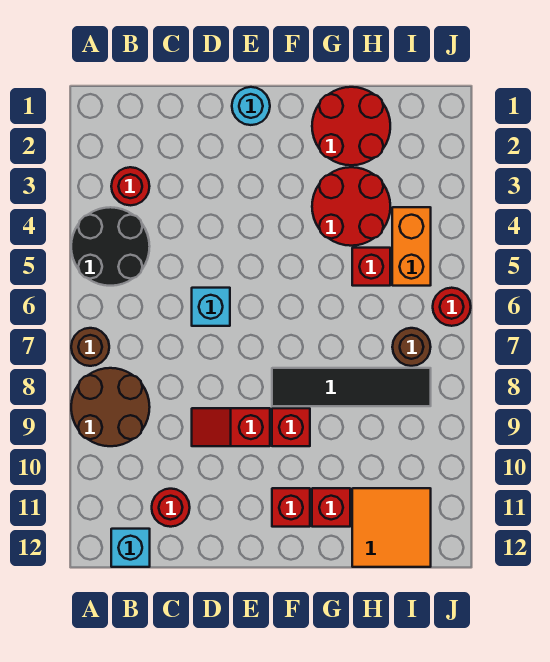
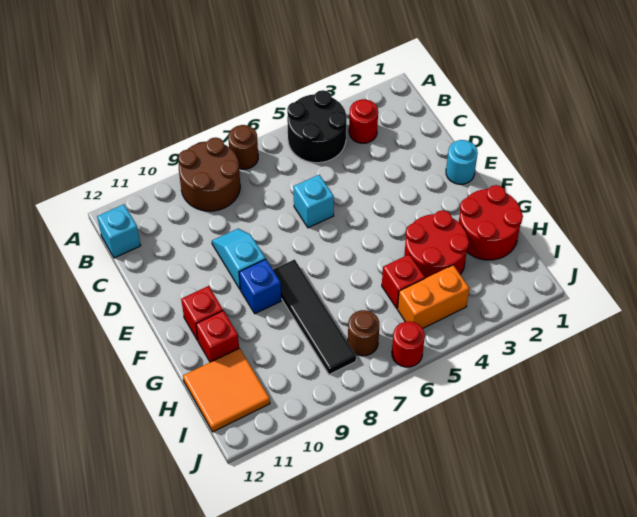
red round brick C11 level 1 -> none
red slope D9:E9 level 1 top E -> cyan slope D9:E9 level 1 top E
red brick F9 level 1 -> blue brick F9 level 1

